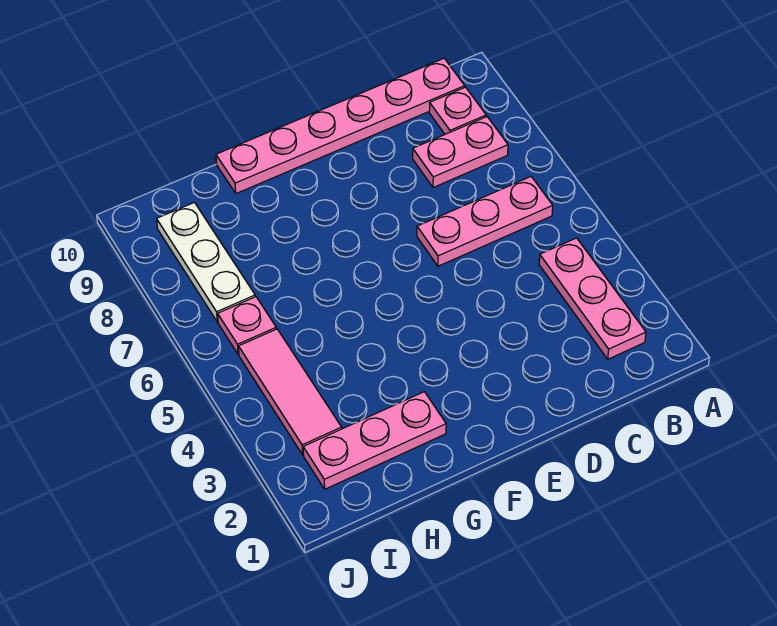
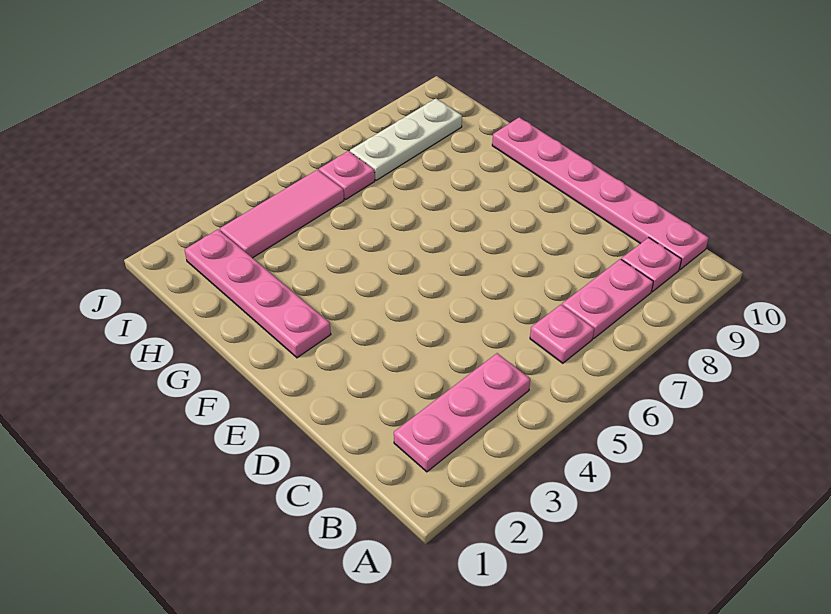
pink plate B6:D6 level 1 -> pink plate B6 level 1
pink plate B8:C8 level 1 -> pink plate B7:B8 level 1
pink plate G2:I2 level 1 -> pink plate F2:I2 level 1

